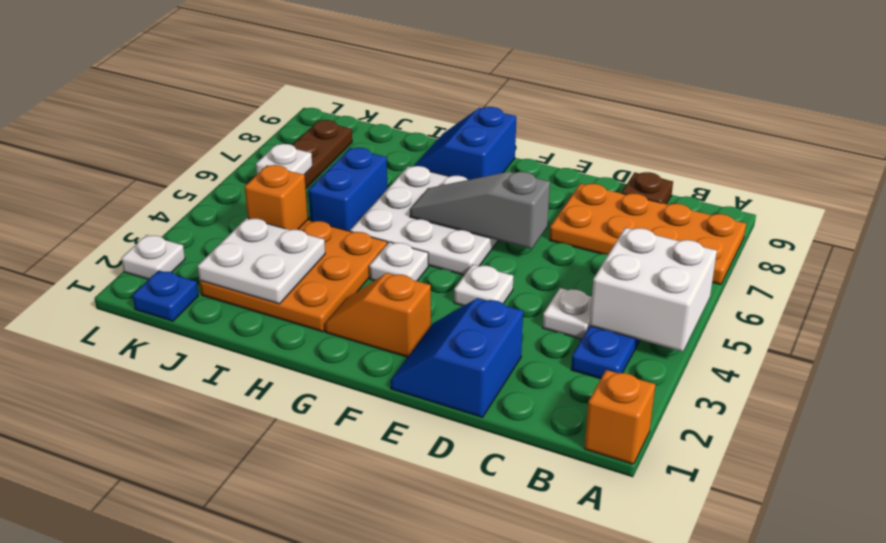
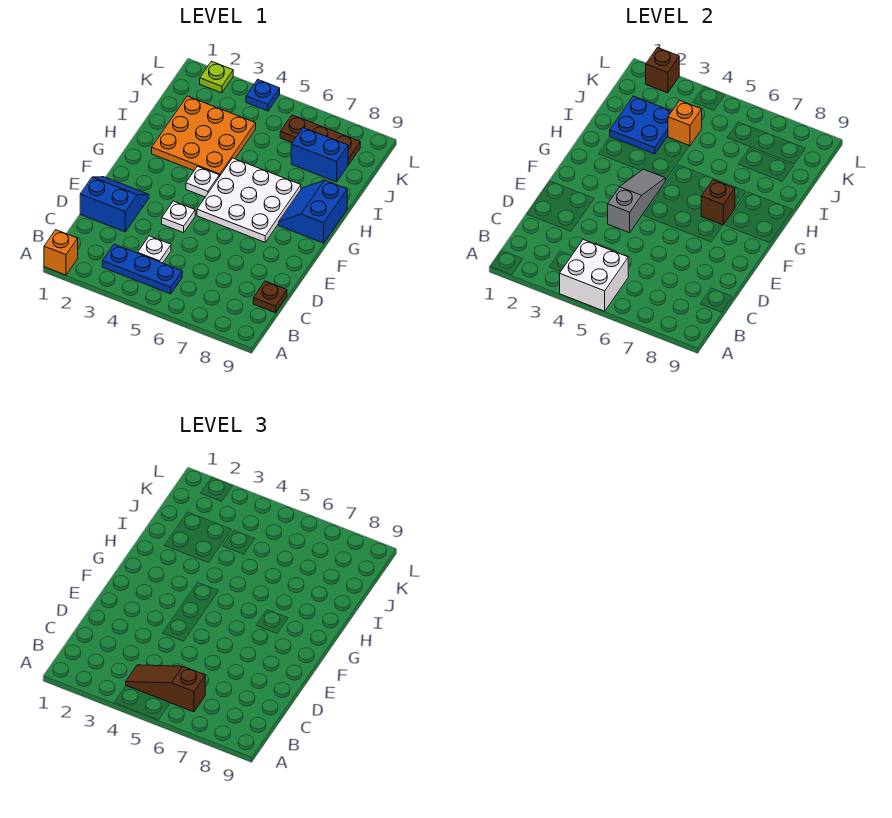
orange plate A7:D8 level 1 -> none
none -> brown slope B4:B6 level 3 top 6
grey slope E6:G6 level 2 top E -> grey slope E4:G4 level 2 top E
orange slope F2:G2 level 1 top F -> none
none -> brown brick G7 level 2
blue slope G8:H9 level 1 top G -> blue slope G8:H9 level 1 top 9
white plate I2:J3 level 2 -> blue plate I2:J3 level 2
blue brick I5:I6 level 1 -> blue brick J7:J8 level 1
blue plate K1 level 1 -> blue plate L4 level 1
white plate K6 level 2 -> none
white plate L2 level 1 -> lime plate L2 level 1
none -> brown brick L2 level 2

